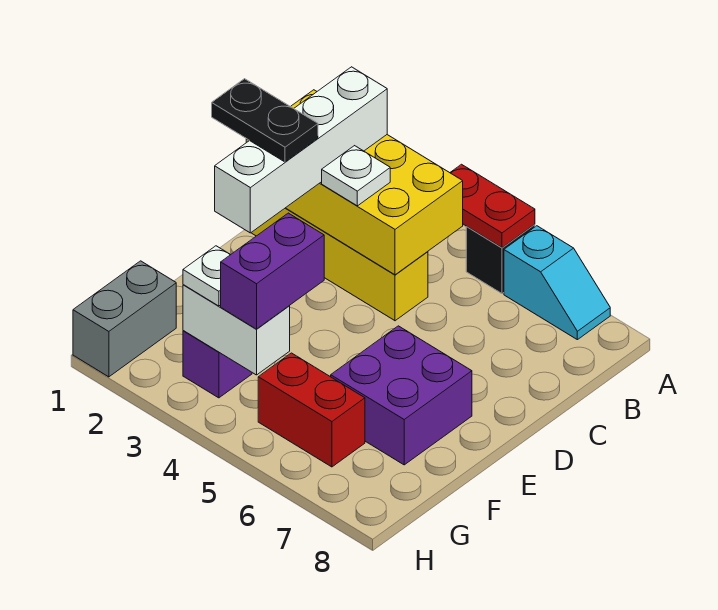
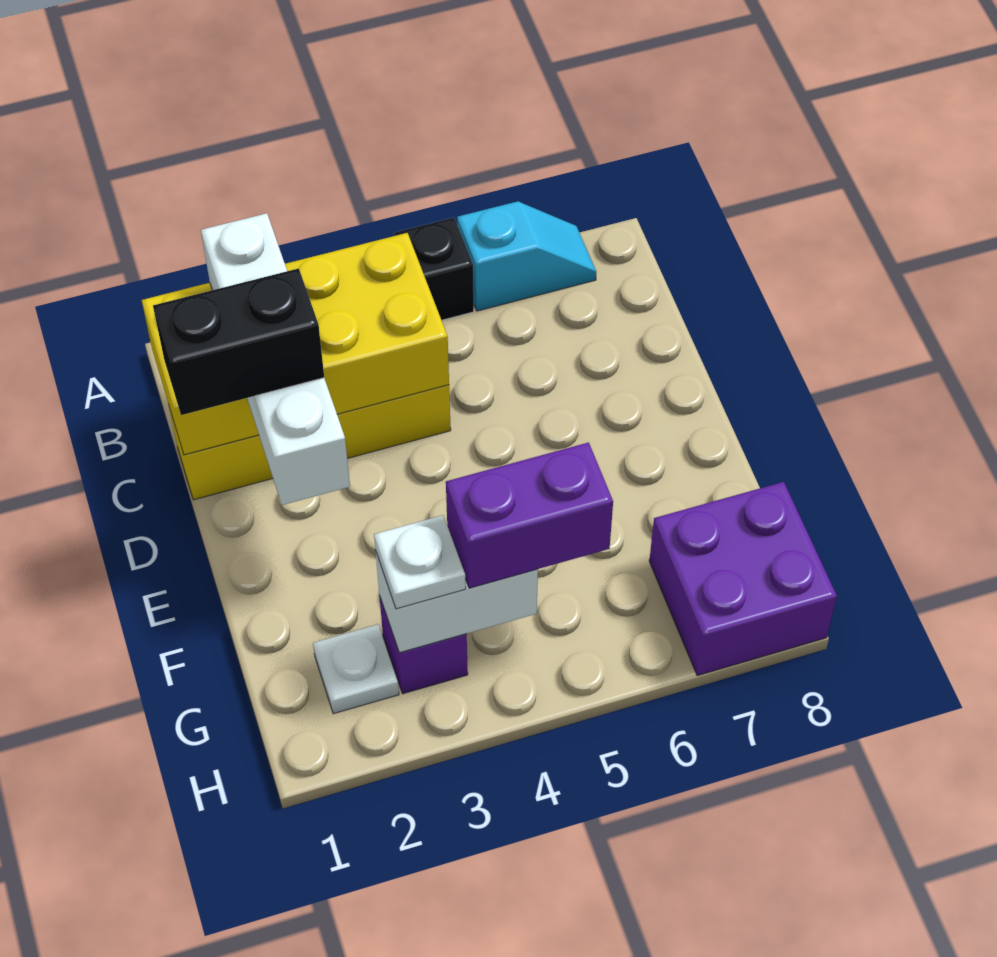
red plate A4:A5 level 2 -> none
white plate C3 level 3 -> white plate G2 level 1
black plate D1:D2 level 4 -> black brick D1:D2 level 4
purple brick E6:F7 level 1 -> purple brick G7:H8 level 1
purple brick F4:G4 level 3 -> purple brick G4:G5 level 3
grey brick G1:H1 level 1 -> none
red brick G5:G6 level 1 -> none

